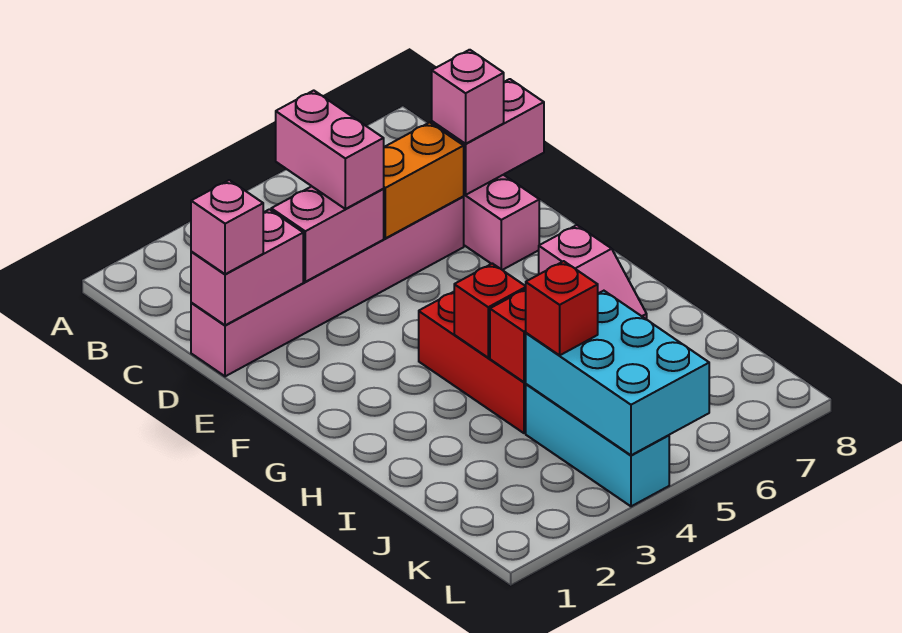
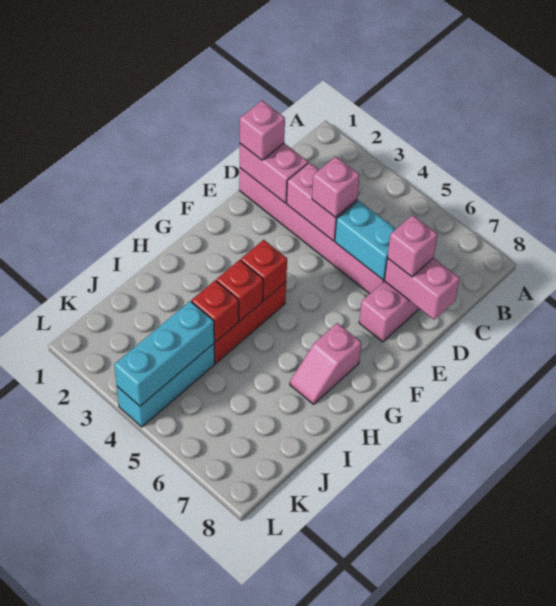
pink brick C4:D4 level 3 -> pink brick D4 level 3
orange brick D5:D6 level 2 -> cyan brick D5:D6 level 2
cyan brick J4:L5 level 2 -> cyan brick J4:L4 level 2
red brick J4 level 3 -> red brick G4 level 2

